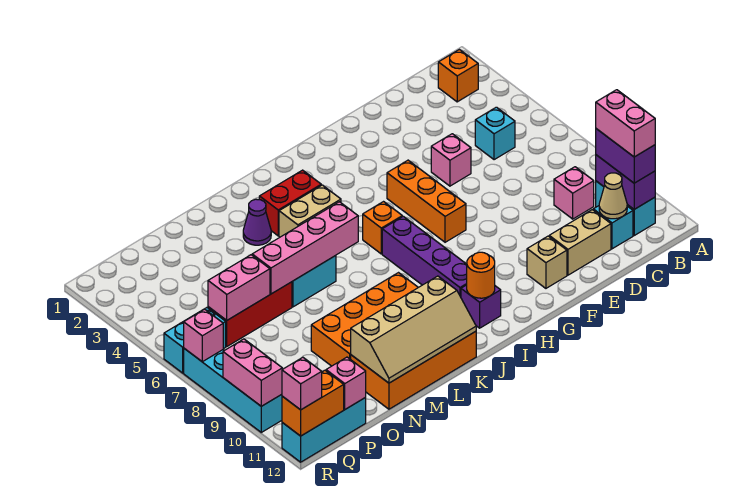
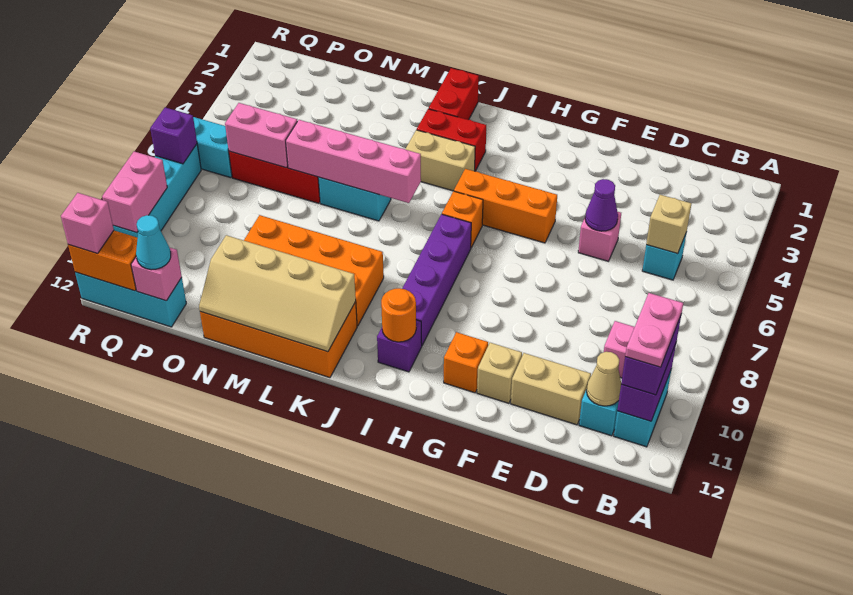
orange brick B2 level 1 -> orange brick G11 level 1
pink brick B10:B11 level 4 -> pink plate B10:B11 level 4
none -> tan brick C5 level 2
orange brick G5:G7 level 1 -> orange brick G5:I5 level 1
none -> red brick K1:K2 level 1
purple cone L3 level 1 -> purple cone E5 level 2
none -> cyan cone P12 level 3
pink brick R7 level 2 -> purple brick R7 level 2

